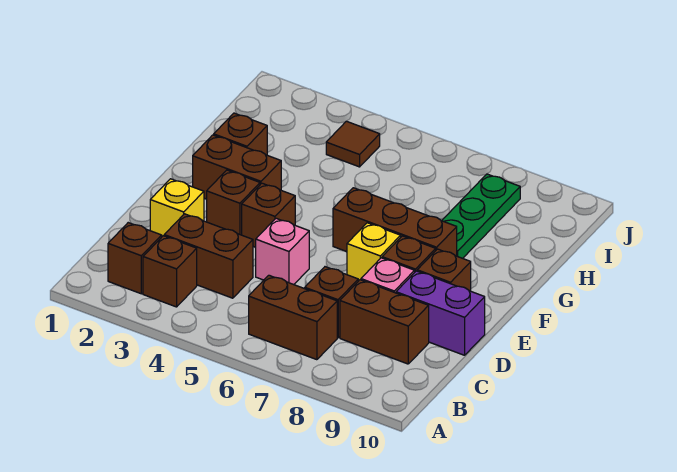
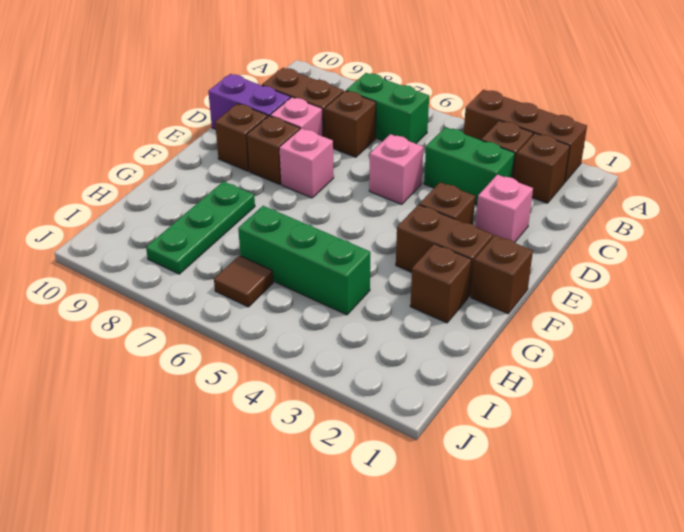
brown brick B6:B7 level 1 -> green brick B6:B7 level 1
brown brick C3:C4 level 1 -> green brick C3:C4 level 1
yellow brick D2 level 1 -> pink brick D2 level 1
brown brick E4 level 1 -> brown brick F1 level 1
yellow brick E7 level 1 -> pink brick E7 level 1
brown brick F6:F8 level 1 -> brown brick A2:A4 level 1
none -> green brick H4:H6 level 1
brown tile I4 level 1 -> brown tile I6 level 1

